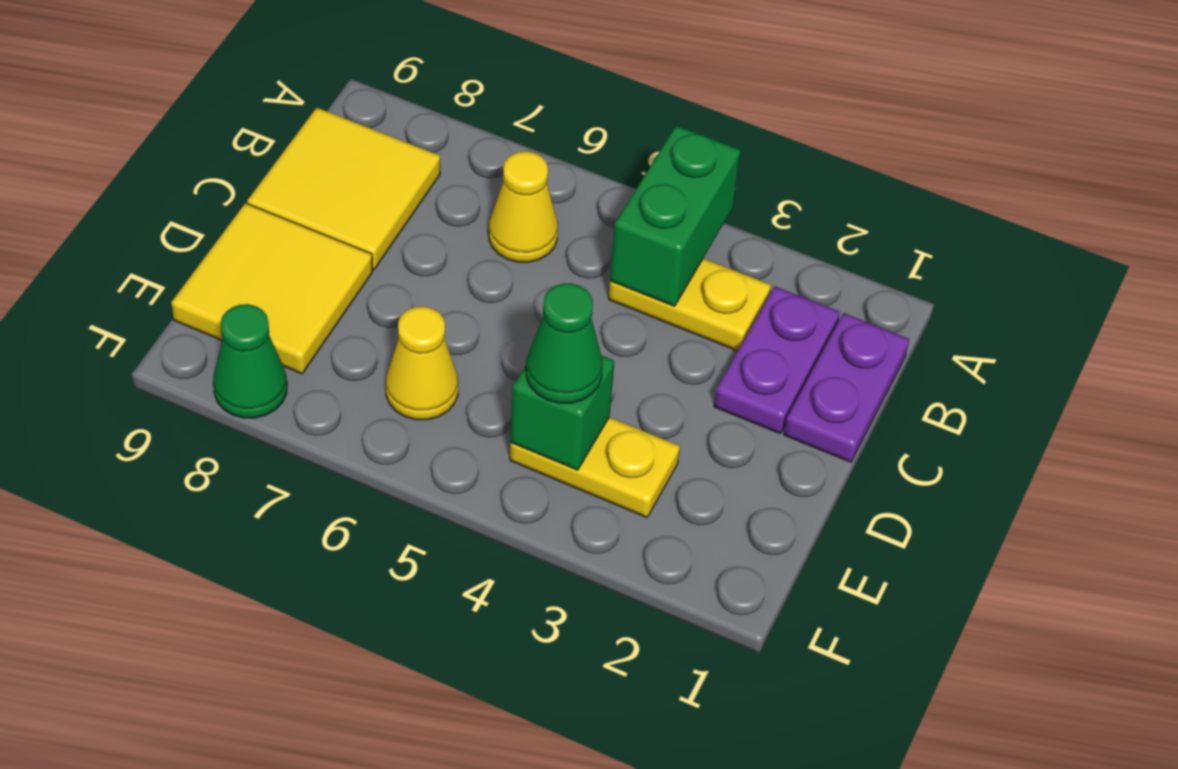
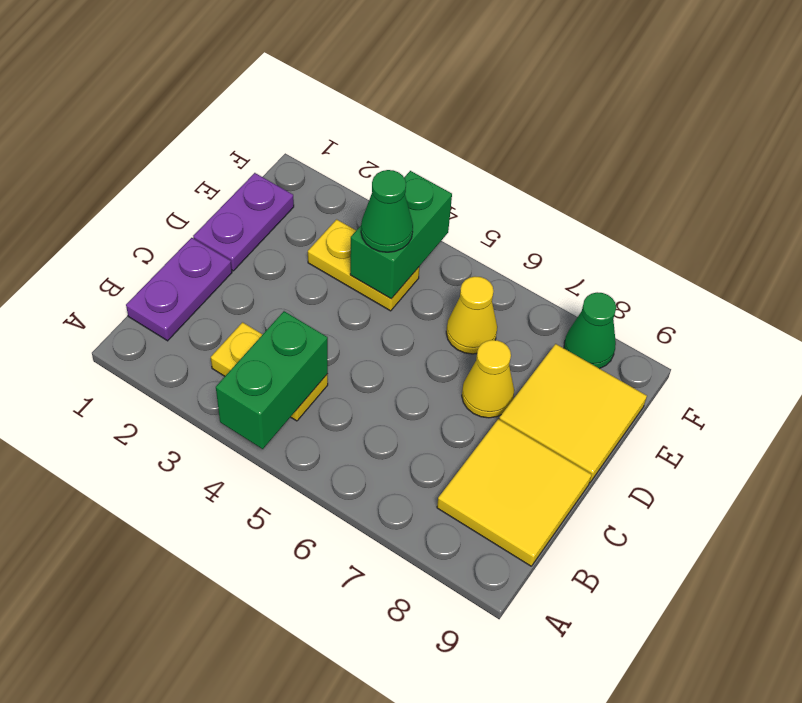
purple plate B2:C2 level 1 -> purple plate D1:E1 level 1
yellow cone B6 level 1 -> yellow cone D7 level 1
green brick E4 level 2 -> green brick E4:F4 level 2

